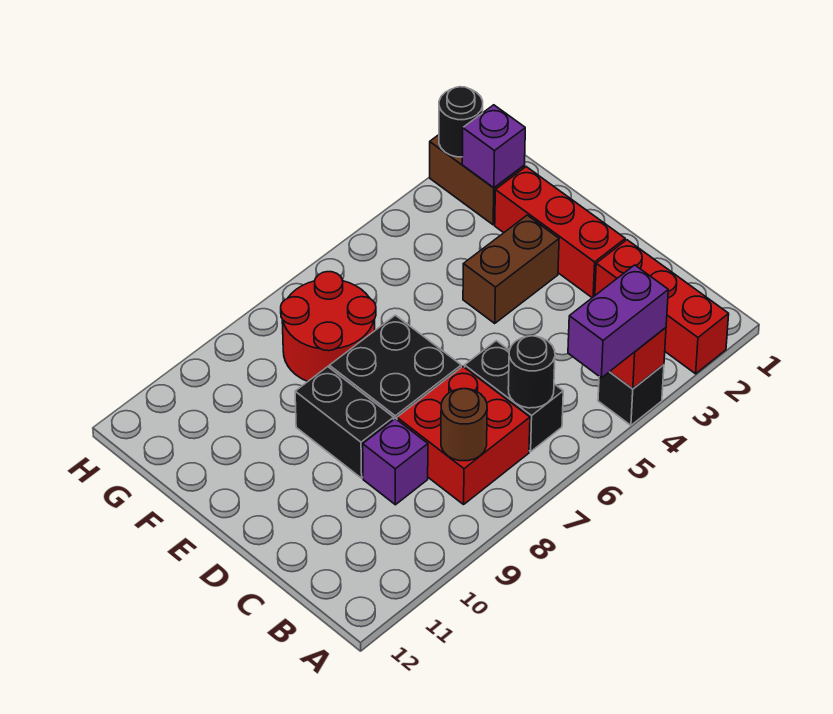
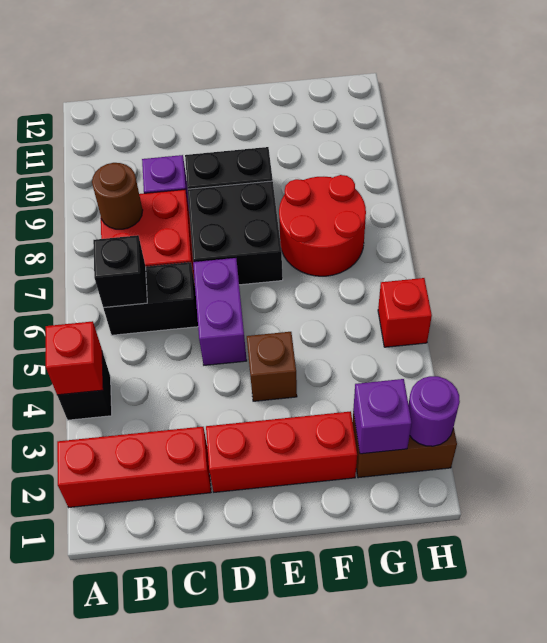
purple brick A4:A5 level 3 -> purple brick D5:D6 level 1
black round brick B6 level 2 -> black brick B6 level 2
brown brick E3:E4 level 1 -> brown brick E4 level 1
black round brick H2 level 2 -> purple round brick H2 level 2
none -> red brick H5 level 1

